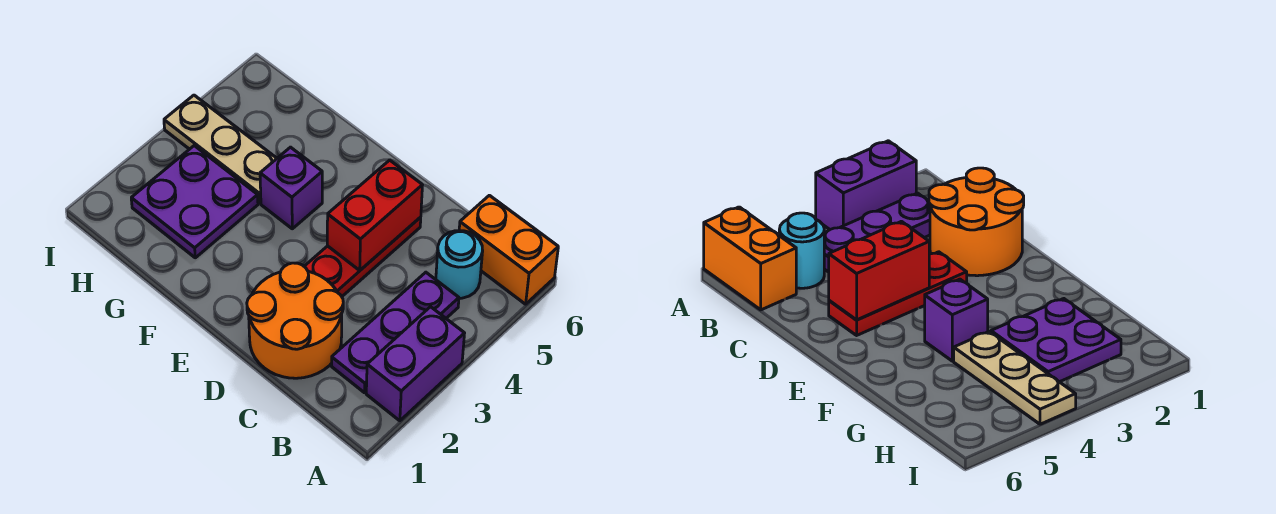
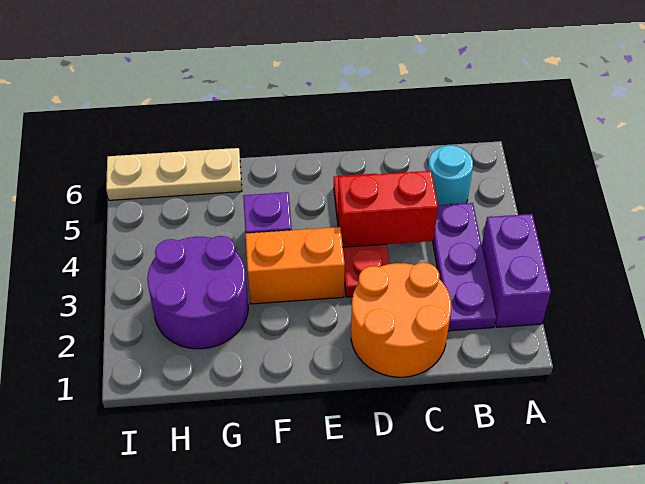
orange brick A6:B6 level 1 -> orange brick E3:F3 level 1
red brick D4:D5 level 2 -> red brick C4:D4 level 2
purple plate G2:H3 level 1 -> purple round brick G2:H3 level 1
tan plate G4:I4 level 1 -> tan plate G6:I6 level 1

